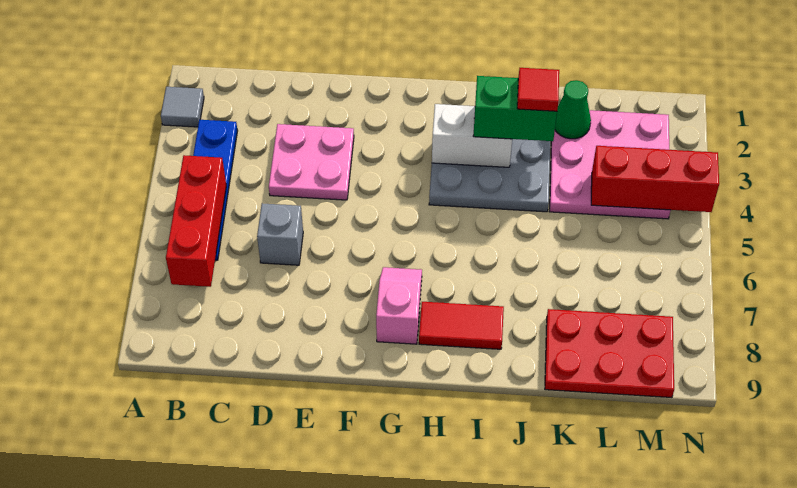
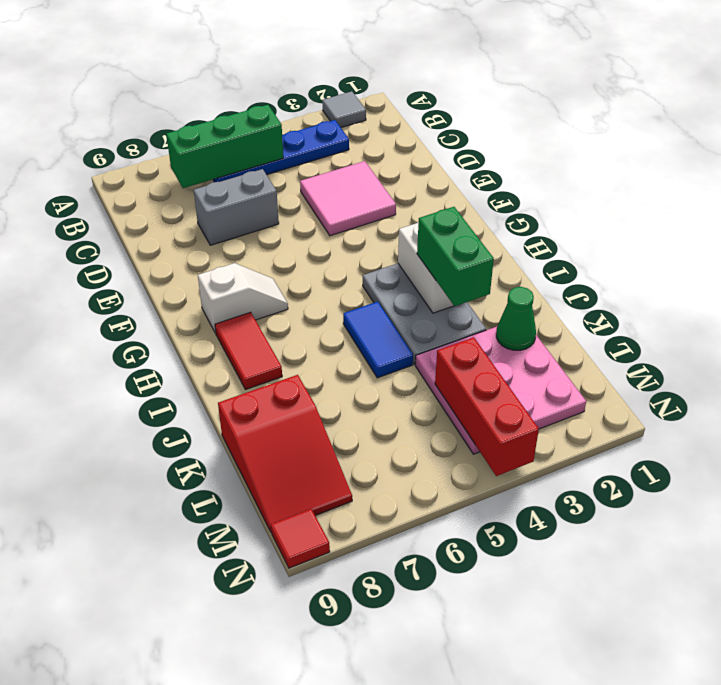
red brick B5:B7 level 2 -> green brick B5:B7 level 2
pink plate D3:E4 level 1 -> pink tile D3:E4 level 1
grey brick D6 level 1 -> grey brick D6:D7 level 1
pink slope G7:G8 level 1 top 8 -> white slope G7:G8 level 1 top 8
none -> blue tile I5:J5 level 1
red tile J3 level 4 -> red tile N9 level 1
red plate K8:M9 level 1 -> red slope K8:M9 level 1 top K

